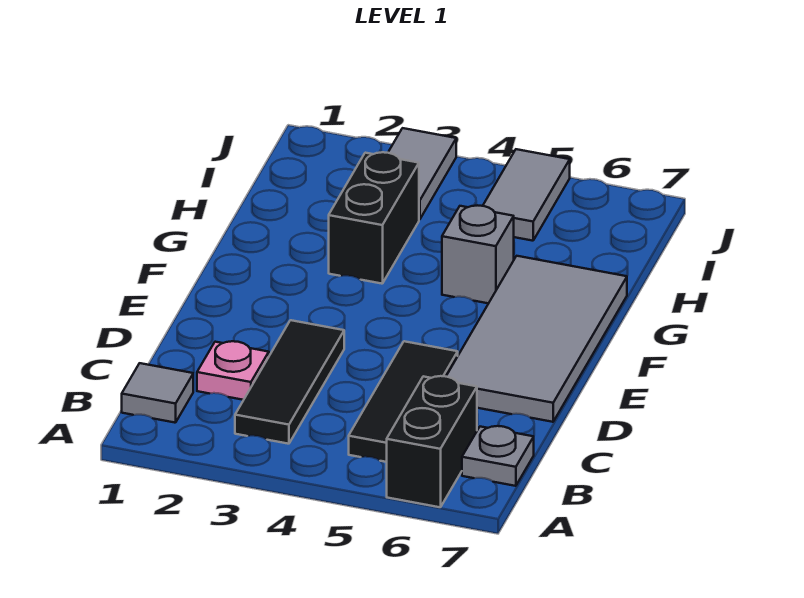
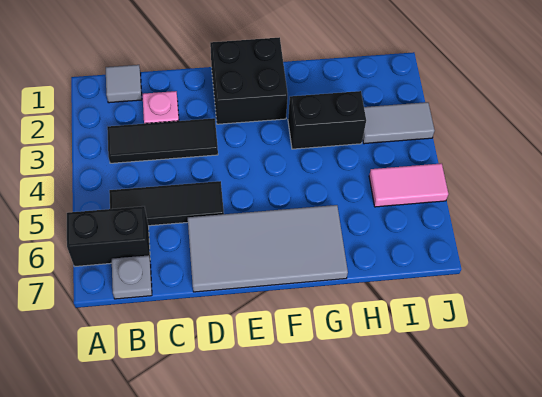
none -> black brick E1:F2 level 1
grey brick G5 level 1 -> none
grey tile I5:J5 level 1 -> pink tile I5:J5 level 1

